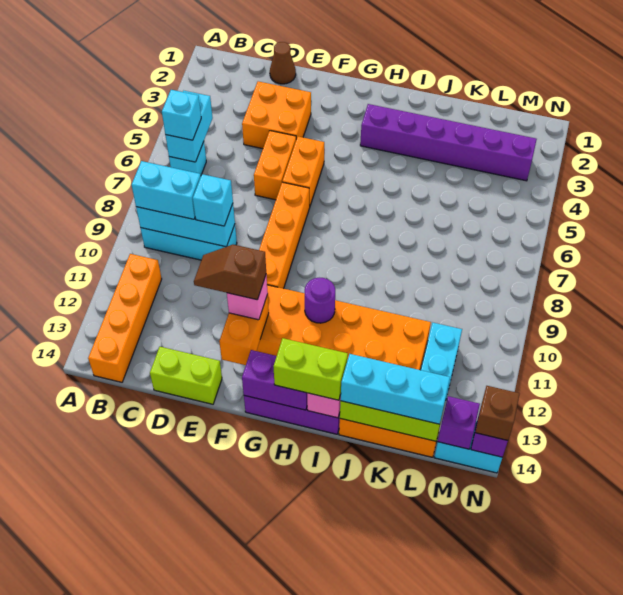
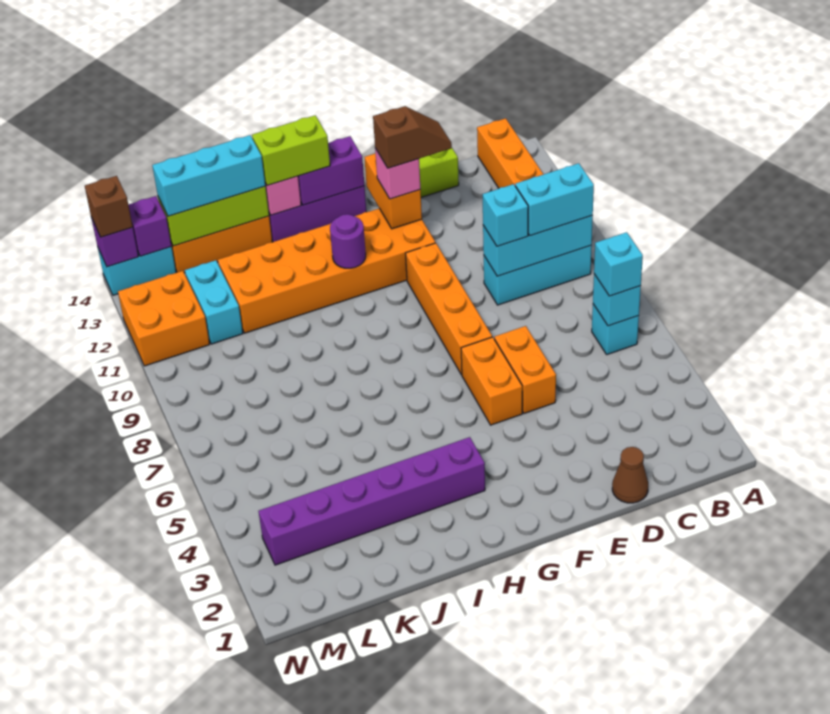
cyan brick B5:B6 level 2 -> cyan brick B6 level 2
orange brick D3:E4 level 1 -> orange brick M11:N12 level 1

